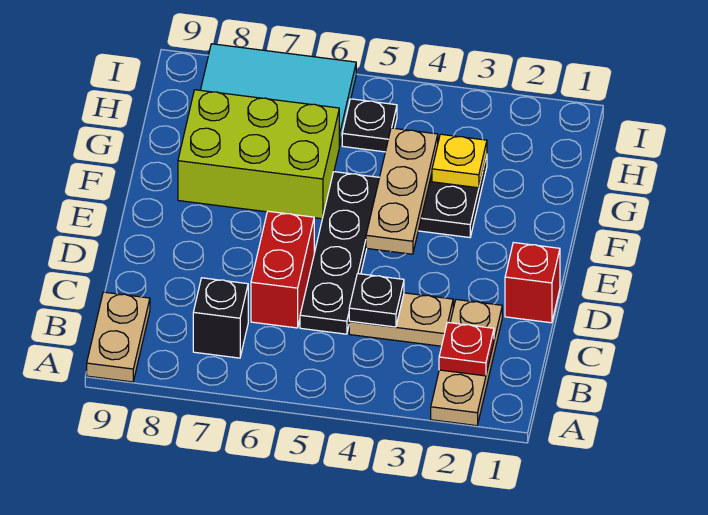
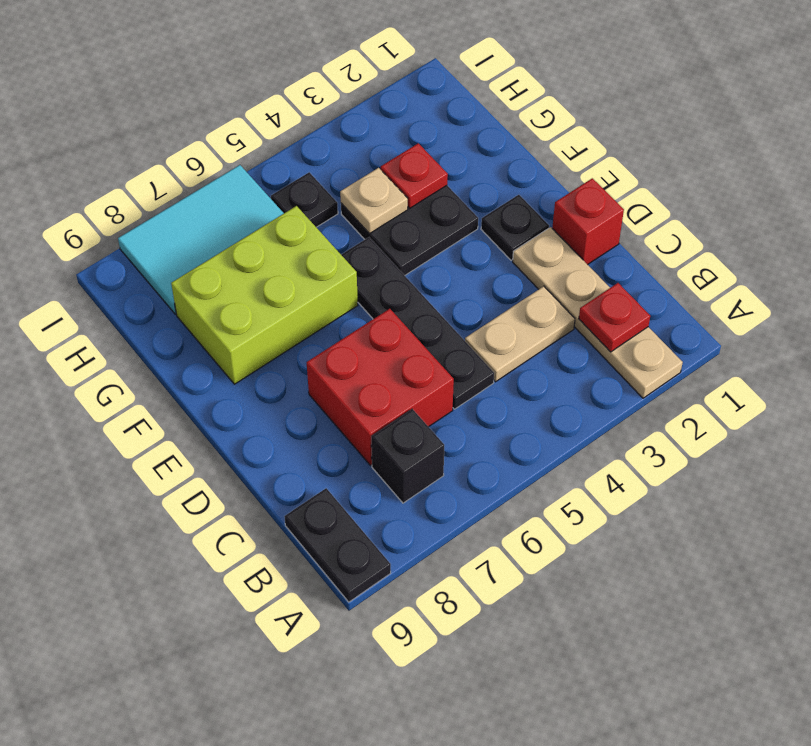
tan plate A2:C2 level 1 -> tan plate A2:D2 level 1
tan plate A9:B9 level 1 -> black plate A9:B9 level 1
black plate C4 level 2 -> black plate E2 level 1
red brick C6:D6 level 1 -> red brick C6:D7 level 1
tan plate E4:G4 level 2 -> tan plate G4 level 2
yellow plate G3 level 2 -> red plate G3 level 2

